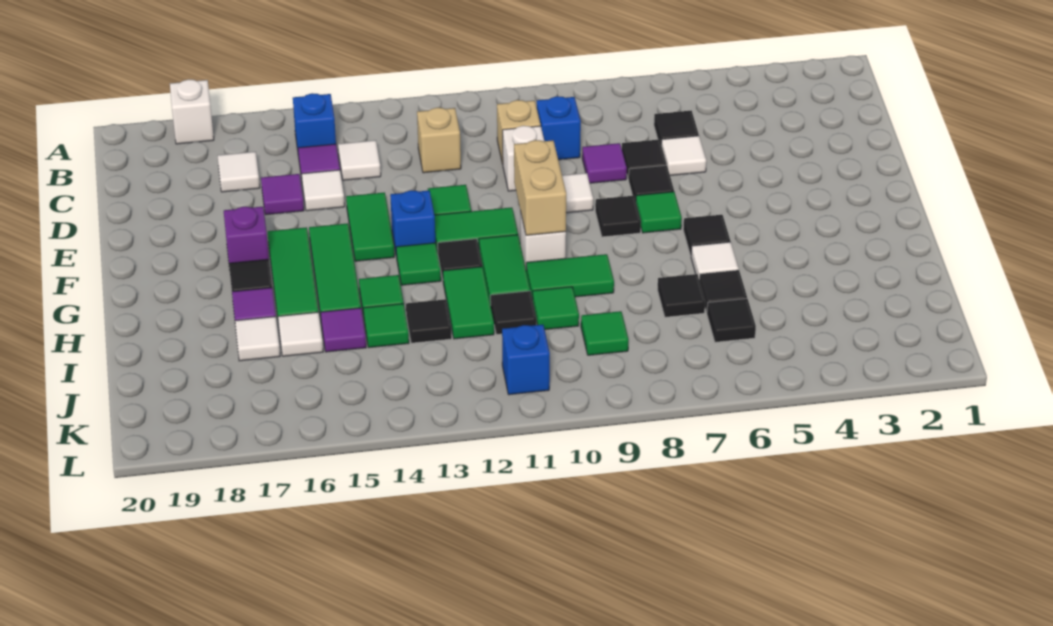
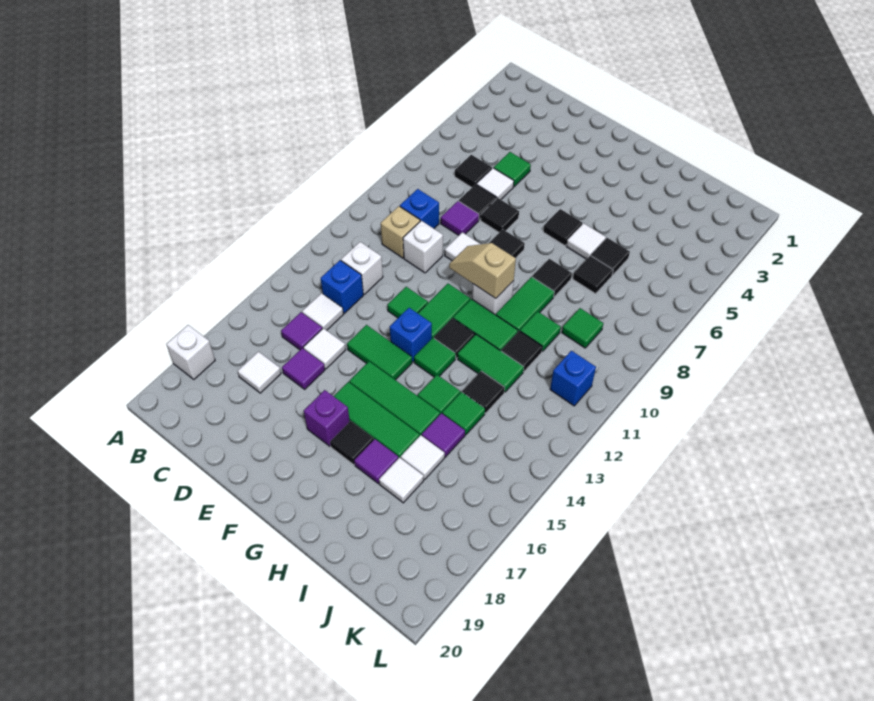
blue brick B15 level 1 -> blue brick C13 level 1
tan brick C12 level 1 -> white brick C12 level 1
green tile F7 level 1 -> green tile D5 level 1
tan brick F10:G10 level 2 -> tan slope F10:G10 level 2 top G
black tile J6 level 1 -> black tile H8 level 1

